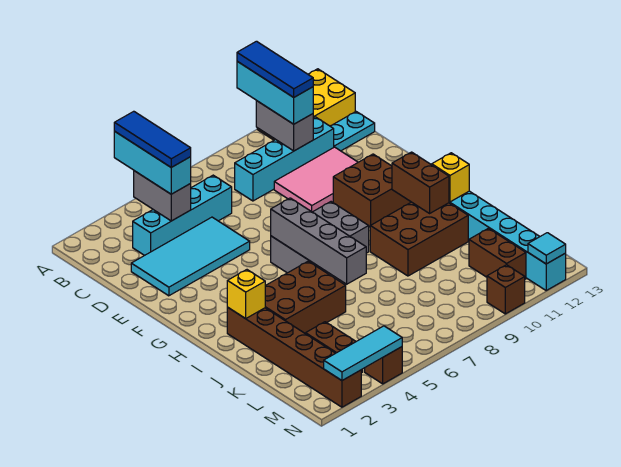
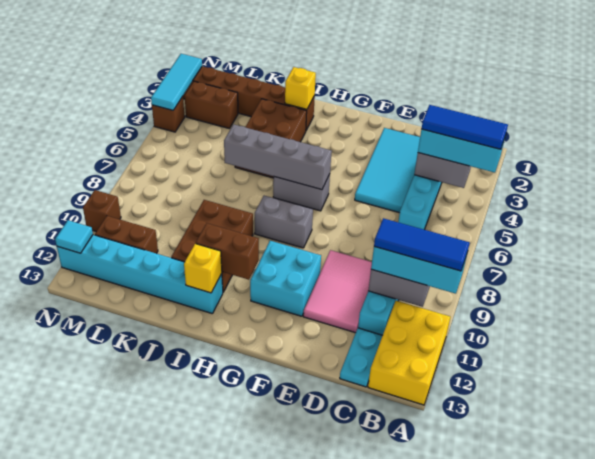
brown brick F10:G11 level 1 -> cyan brick F10:G11 level 1

